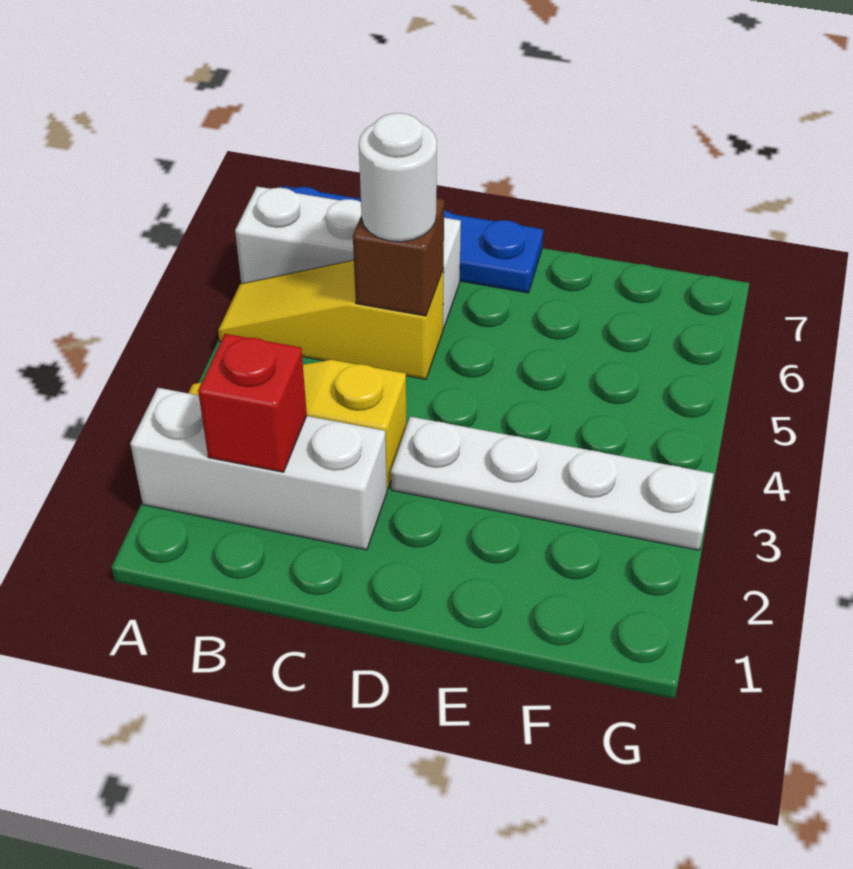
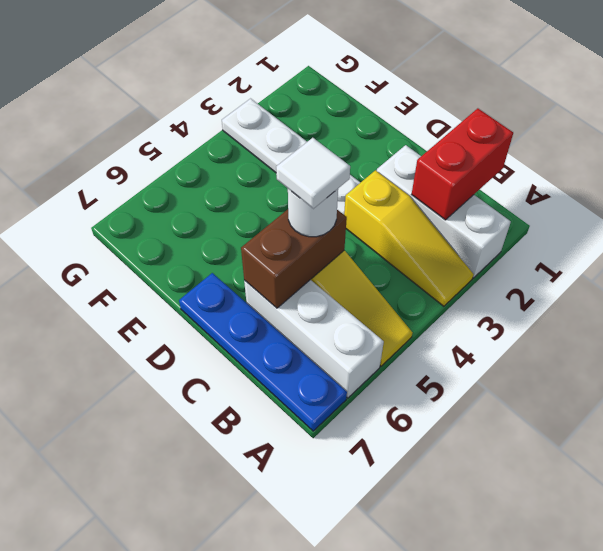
red brick B2 level 2 -> red brick B1:B2 level 2
brown brick C5 level 2 -> brown brick C5:C6 level 2
none -> white tile C5 level 4

